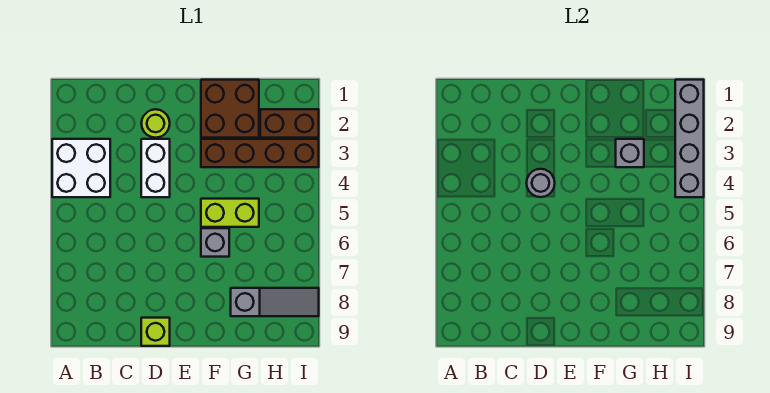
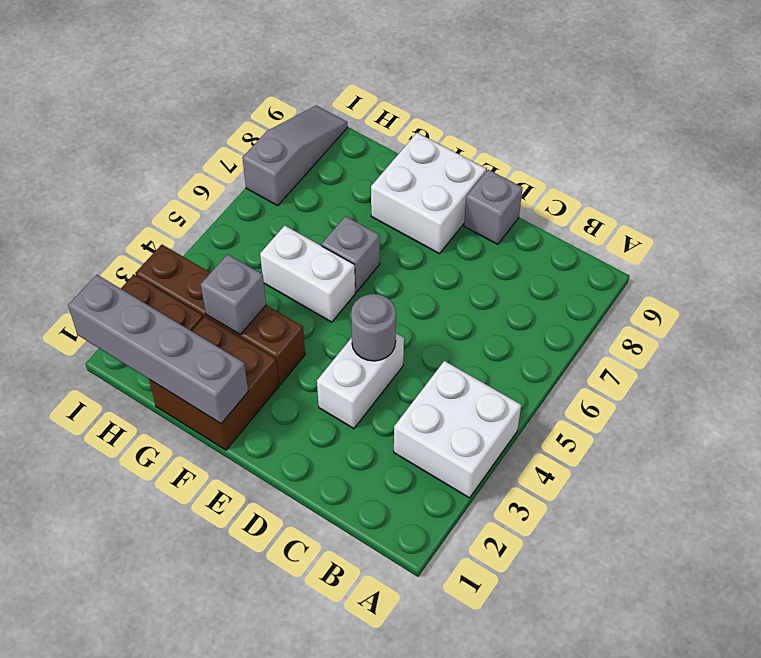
lime round brick D2 level 1 -> none
lime brick D9 level 1 -> grey brick D9 level 1
none -> white brick E8:F9 level 1
lime brick F5:G5 level 1 -> white brick F5:G5 level 1
grey slope G8:I8 level 1 top G -> grey slope I7:I9 level 1 top 7
grey brick I1:I4 level 2 -> grey brick F1:I1 level 2

